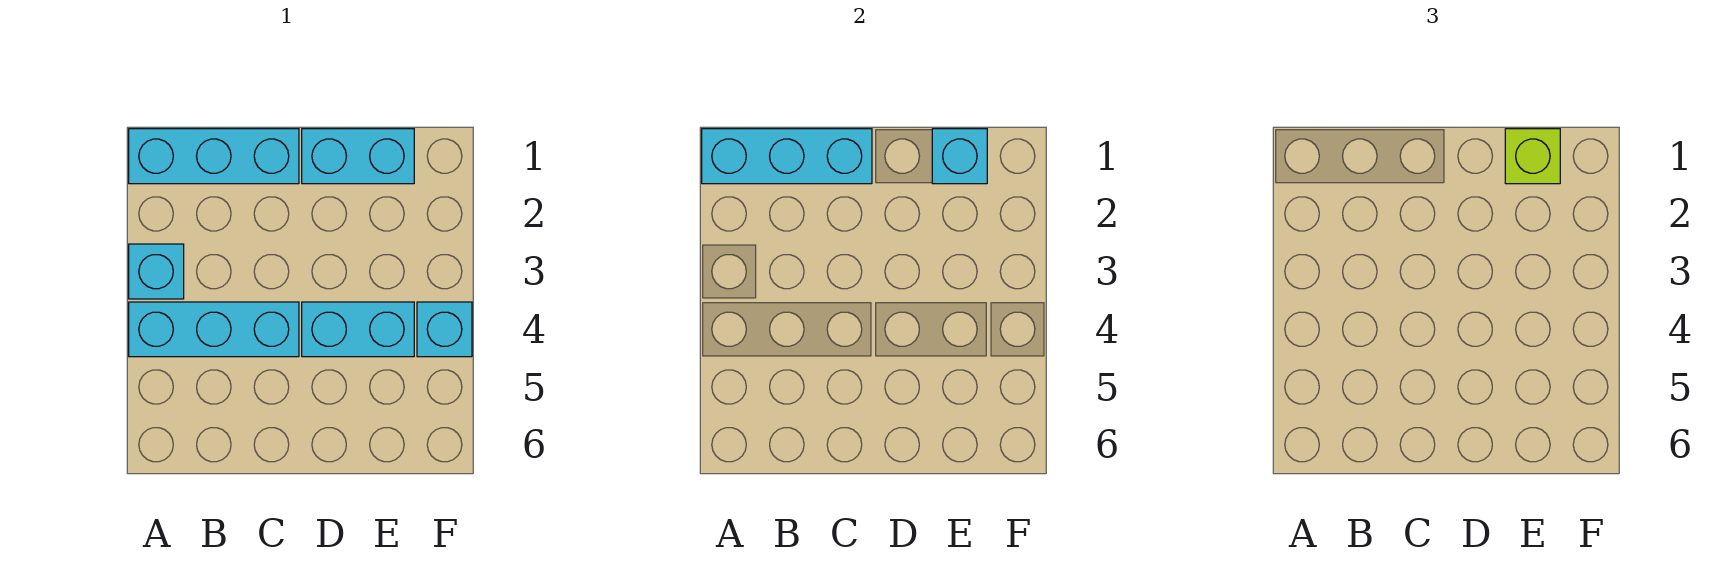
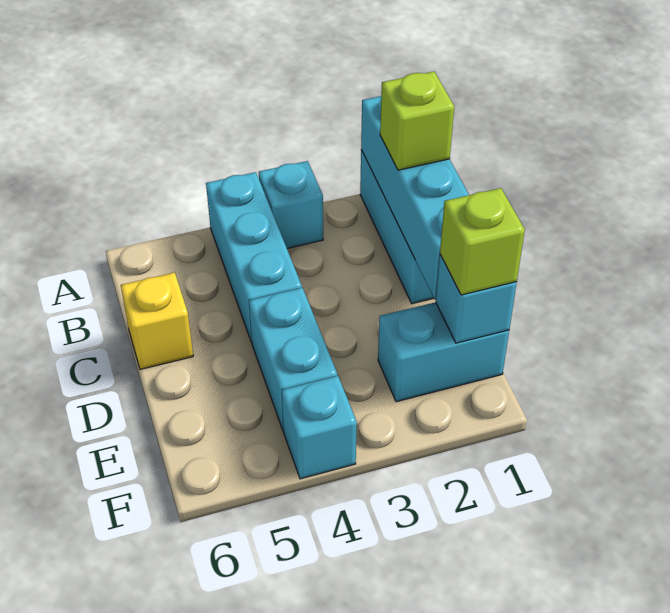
cyan brick A1:C1 level 2 -> cyan brick A1:D1 level 2
none -> lime brick B1 level 3
none -> yellow brick C6 level 1
cyan brick D1:E1 level 1 -> cyan brick E1:E2 level 1

